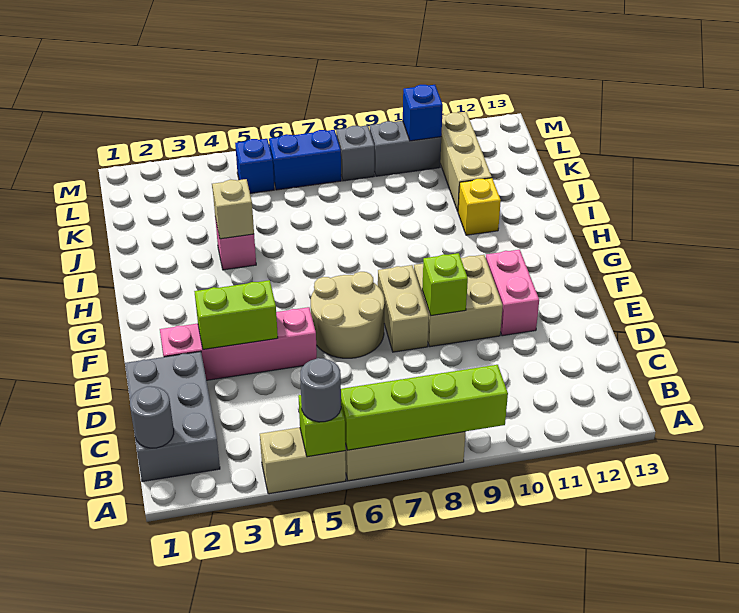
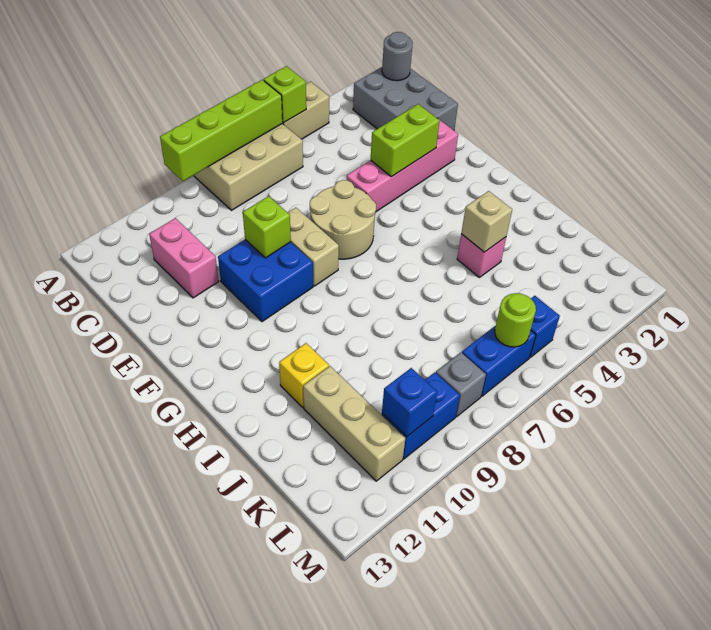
grey round brick A5 level 3 -> none
tan brick E9:F10 level 1 -> blue brick E9:F10 level 1
pink brick E11:F11 level 1 -> pink brick C11:D11 level 1
none -> lime round brick L6 level 2
grey brick L9:L10 level 1 -> blue brick L9:L10 level 1

